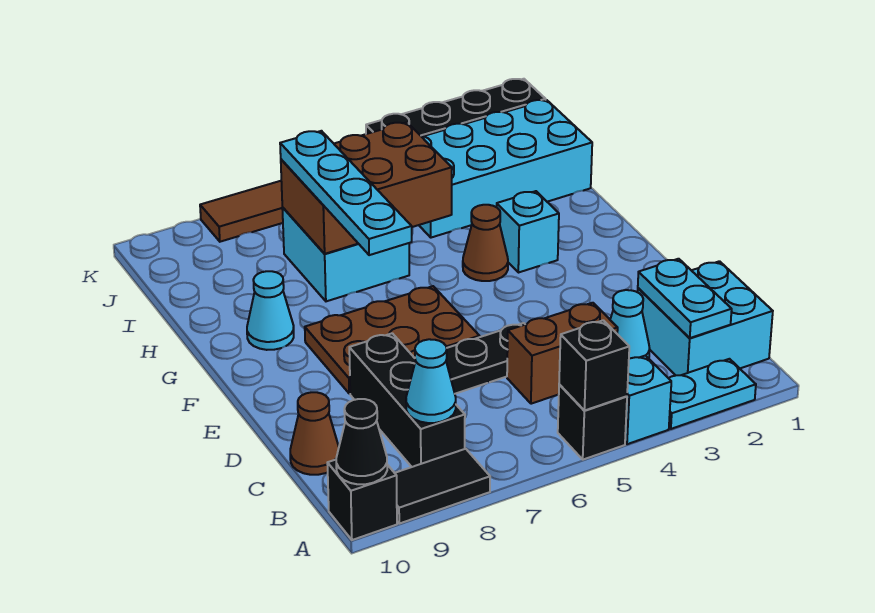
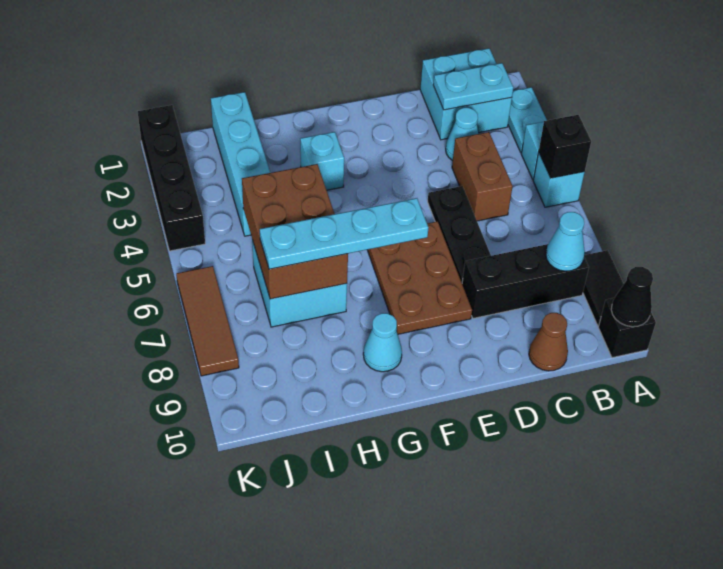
black brick A5 level 1 -> cyan brick A5 level 1
brown cone G4 level 1 -> none
cyan brick I1:J4 level 1 -> cyan brick I1:I4 level 1

